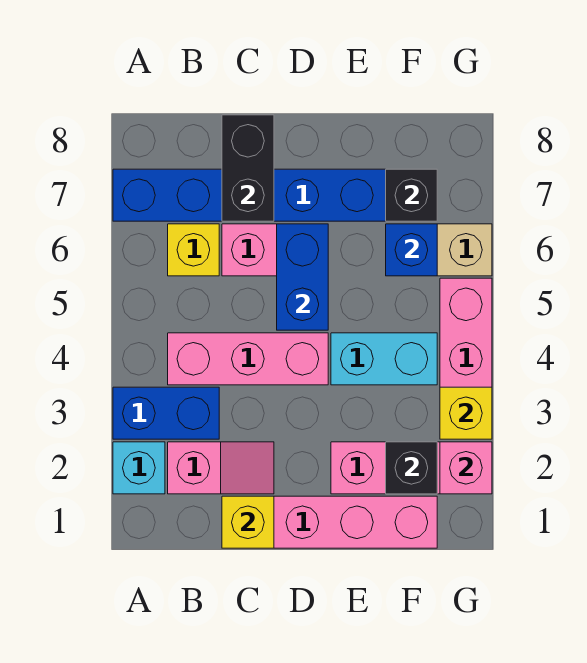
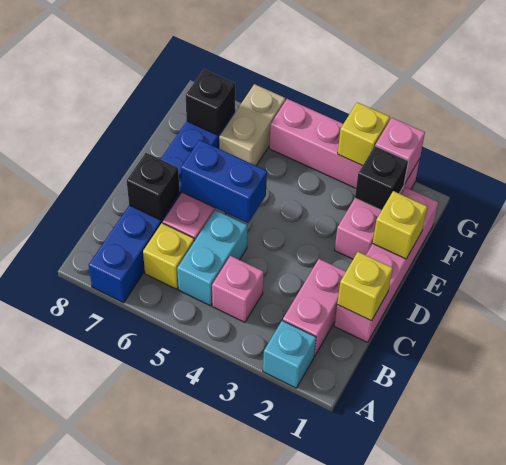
blue brick A3:B3 level 1 -> none
pink slope B2:C2 level 1 top B -> pink brick B2:C2 level 1
pink brick B4:D4 level 1 -> pink brick B4 level 1
black brick C7:C8 level 2 -> black brick C7 level 2
none -> yellow brick E1 level 2
cyan brick E4:F4 level 1 -> cyan brick B5:C5 level 1
blue brick F6 level 2 -> none

